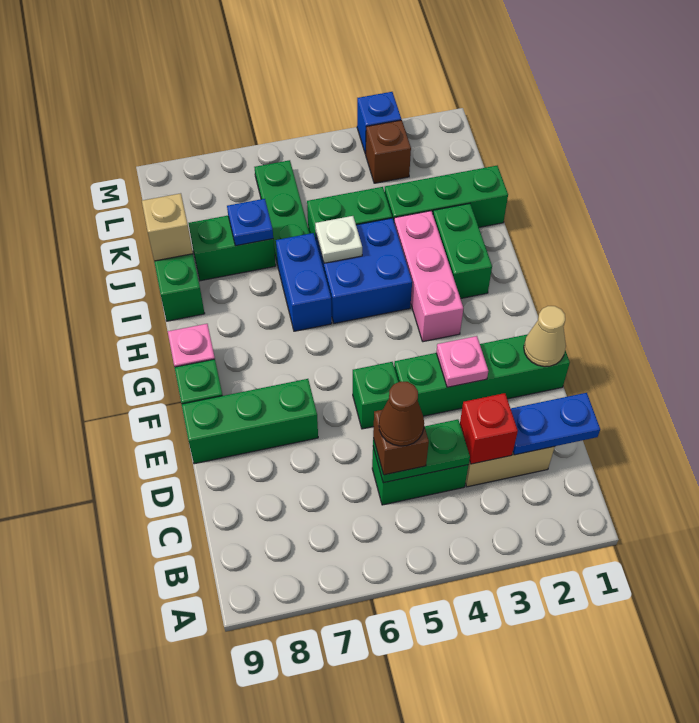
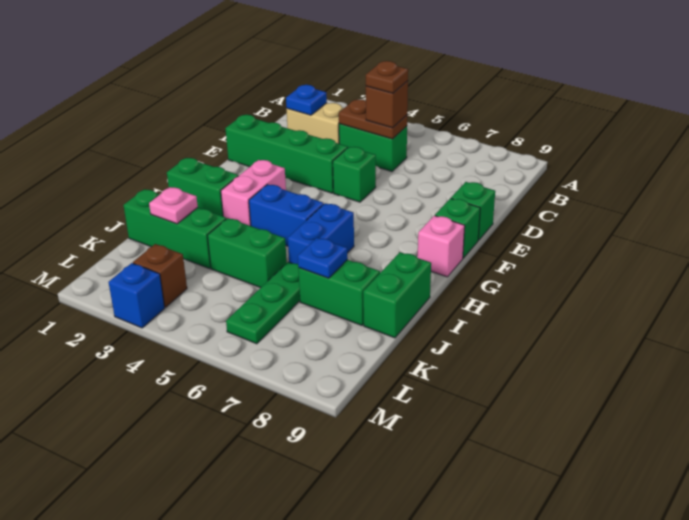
blue plate C1:C2 level 2 -> blue plate C2 level 2
red brick C3 level 2 -> none
green plate C4:C5 level 2 -> brown plate C4:C5 level 2
brown cone C5 level 4 -> brown plate C5 level 4
tan cone E1 level 2 -> none
pink plate E3 level 2 -> pink plate J2 level 2
green brick E7:E9 level 1 -> green brick E9 level 1
pink brick G3:I3 level 1 -> pink brick G3:H3 level 1
green brick H2:I2 level 1 -> green brick H1:H2 level 1
blue brick H4:I5 level 1 -> blue brick H4:H5 level 1
white plate I5 level 2 -> none
tan brick J9 level 2 -> none

